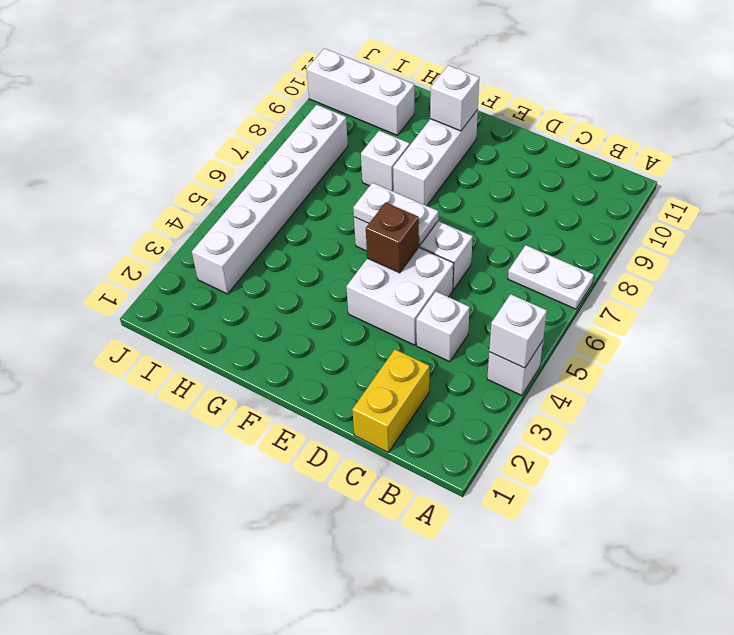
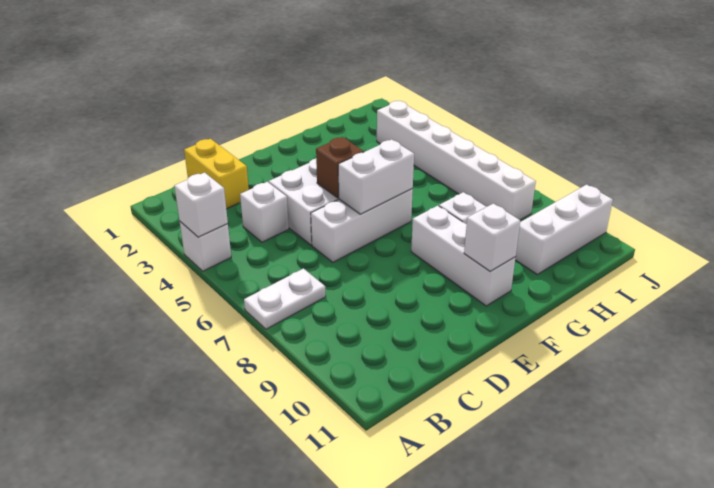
white plate E6:F6 level 2 -> white brick E6:F6 level 2

